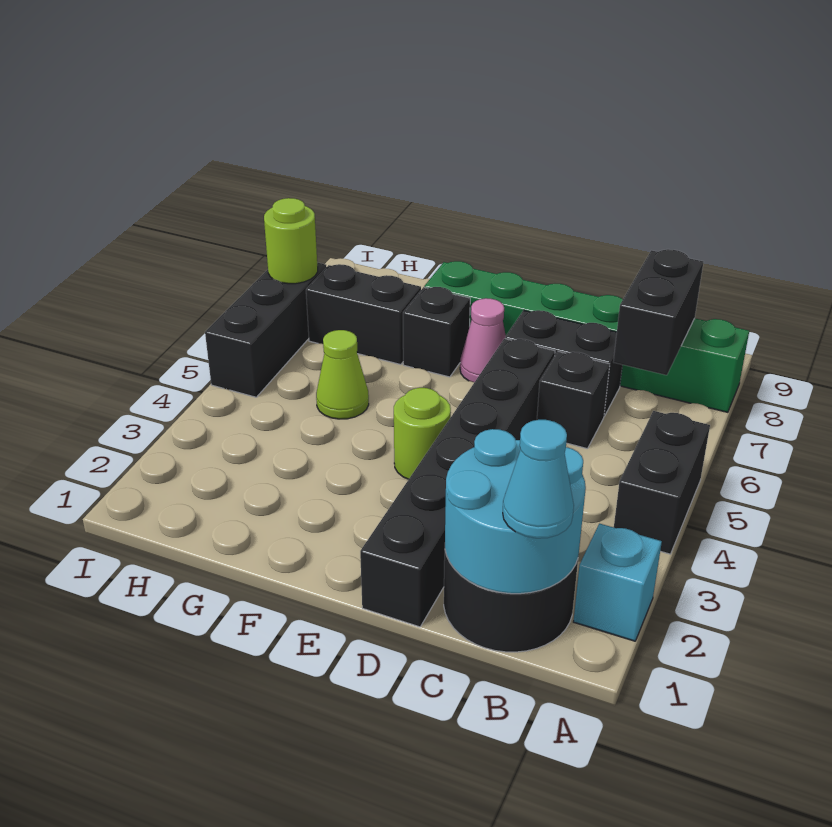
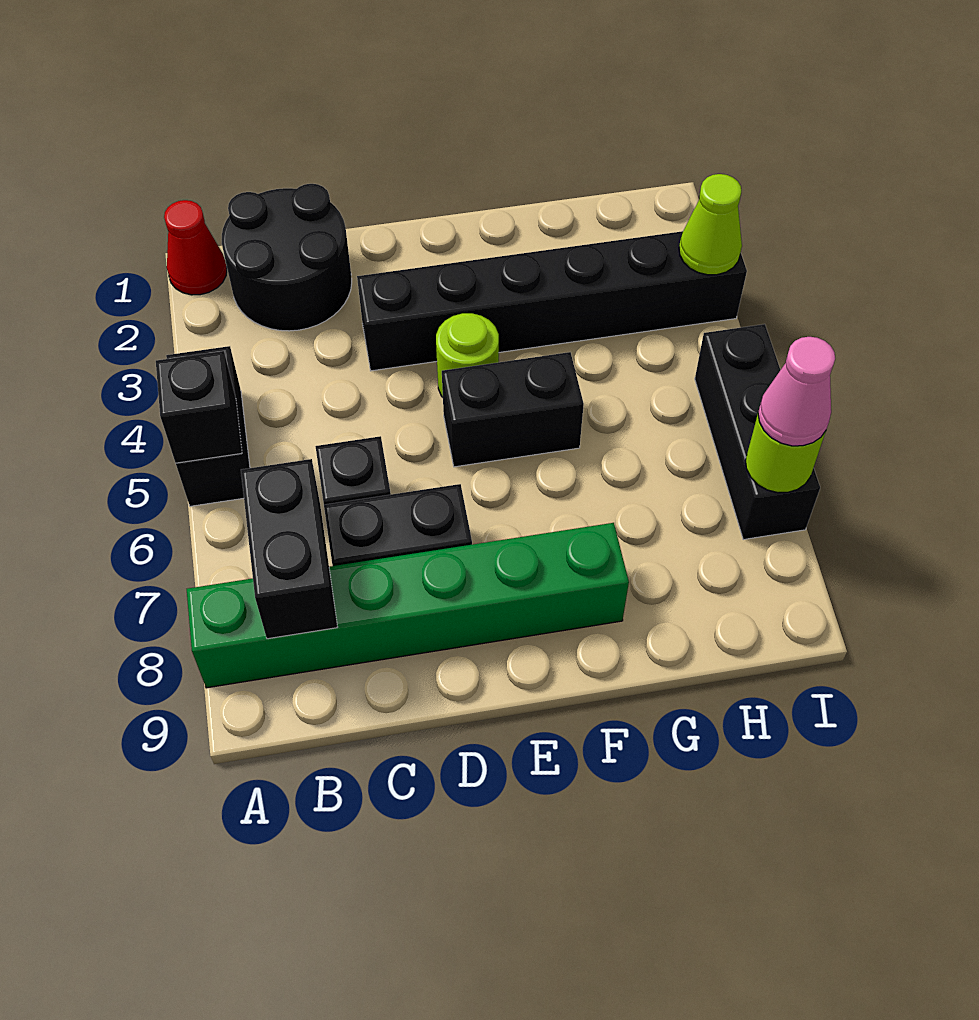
none -> red cone A1 level 1
cyan brick A2 level 1 -> none
cyan round brick B1:C2 level 2 -> none
cyan cone B1 level 3 -> none
black brick D1:D6 level 1 -> black brick D3:I3 level 1
pink cone E7 level 1 -> pink cone I7 level 3
black brick F7 level 1 -> black brick A5 level 2
lime cone G5 level 1 -> lime cone I3 level 2
black brick G7:H7 level 1 -> black brick E5:F5 level 1

